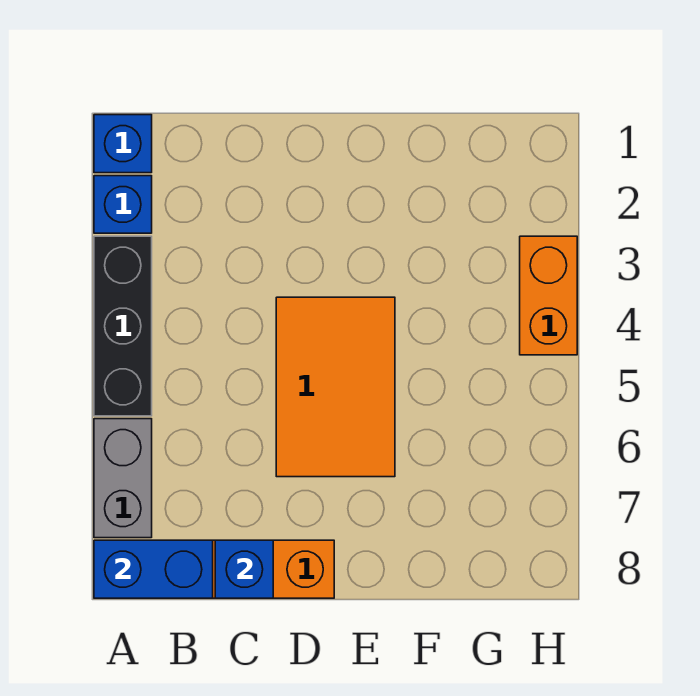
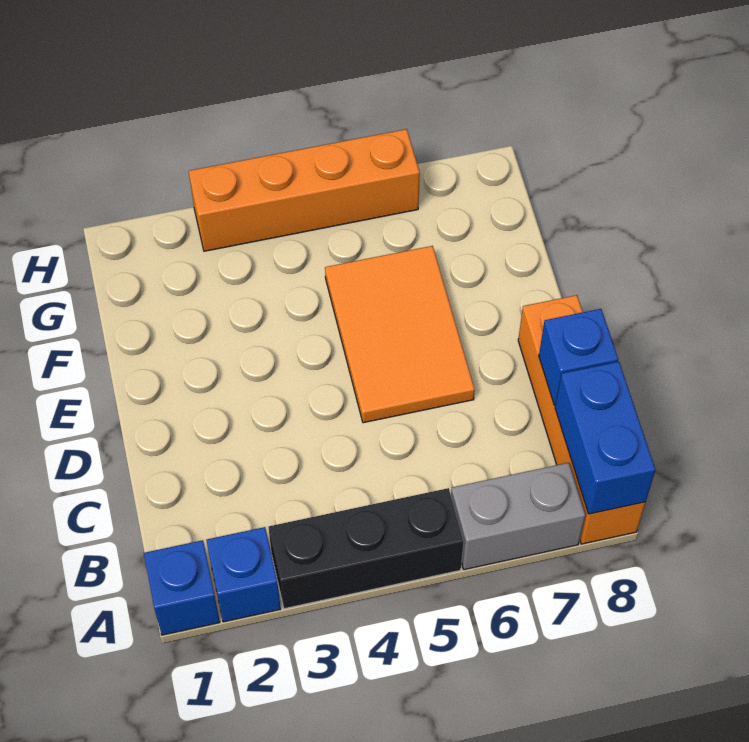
orange tile D4:E6 level 1 -> orange tile D5:F6 level 1
orange brick H3:H4 level 1 -> orange brick H3:H6 level 1

